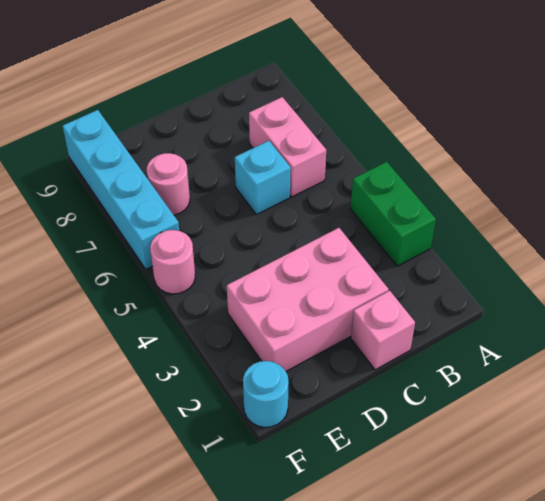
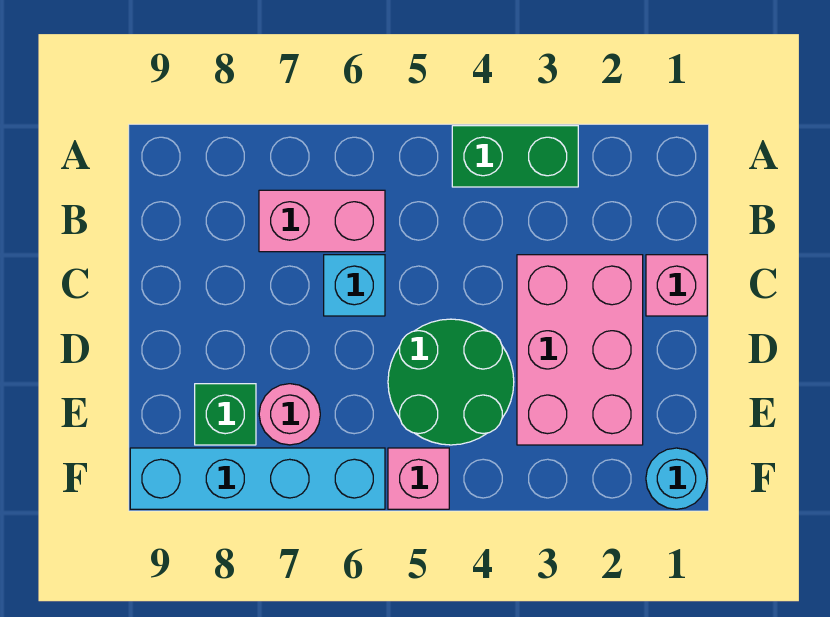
none -> green round brick D4:E5 level 1
none -> green brick E8 level 1
pink round brick F5 level 1 -> pink brick F5 level 1

